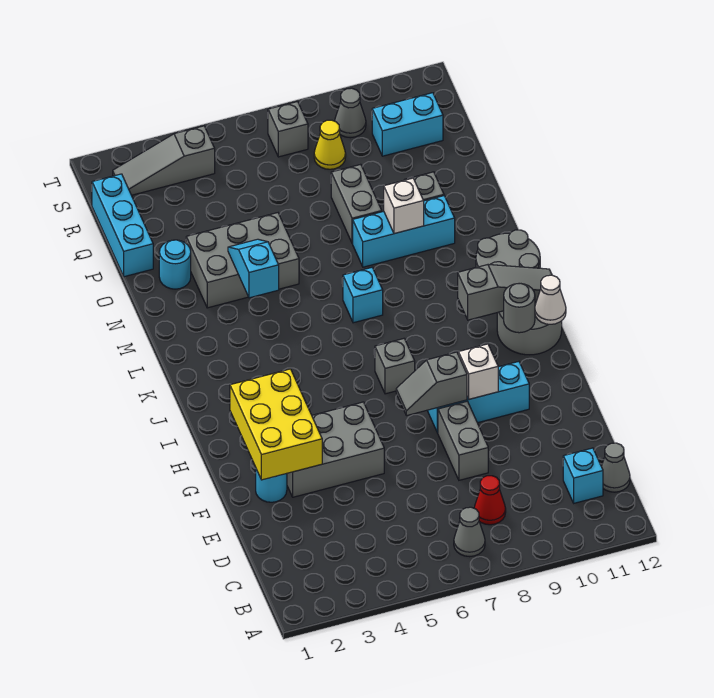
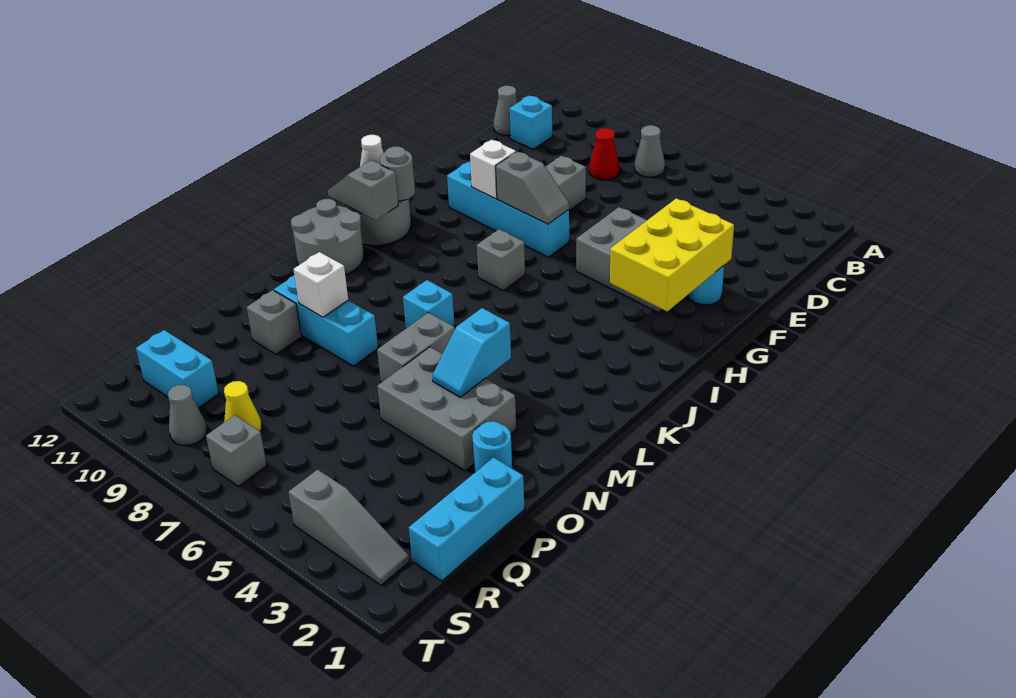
cyan brick G8:G10 level 1 -> cyan brick G7:G10 level 1
grey slope J10:J12 level 2 top 10 -> grey slope J11:J12 level 2 top 11
grey brick O8:P8 level 1 -> grey brick M6:N6 level 1

